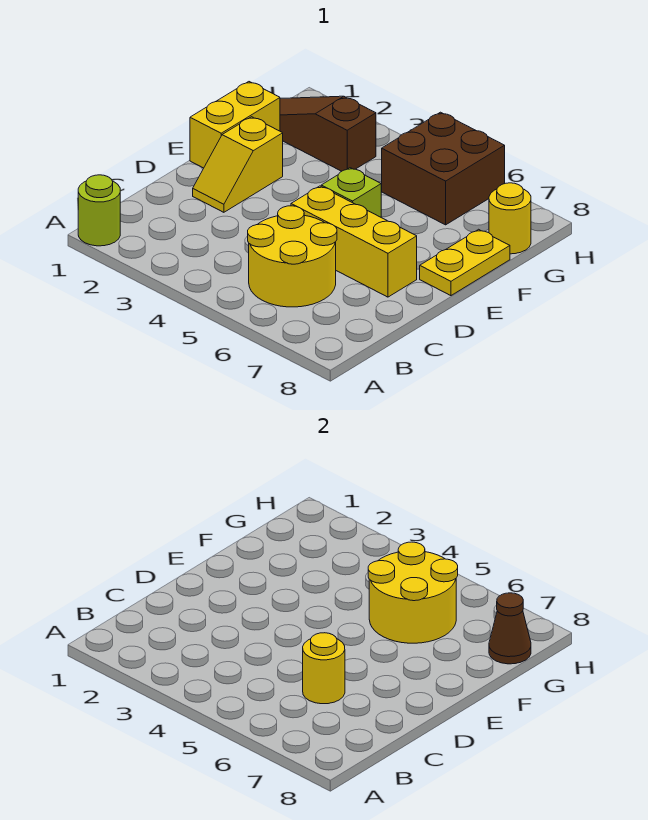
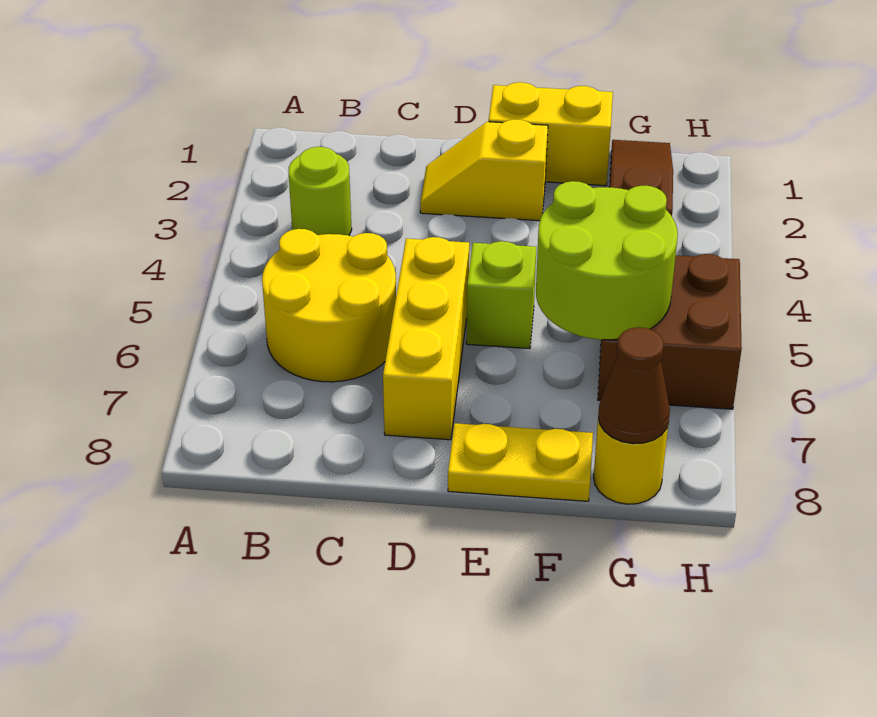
lime round brick A1 level 1 -> lime round brick B3 level 1
yellow round brick C6 level 2 -> none
yellow round brick F5:G6 level 2 -> lime round brick F5:G6 level 2

